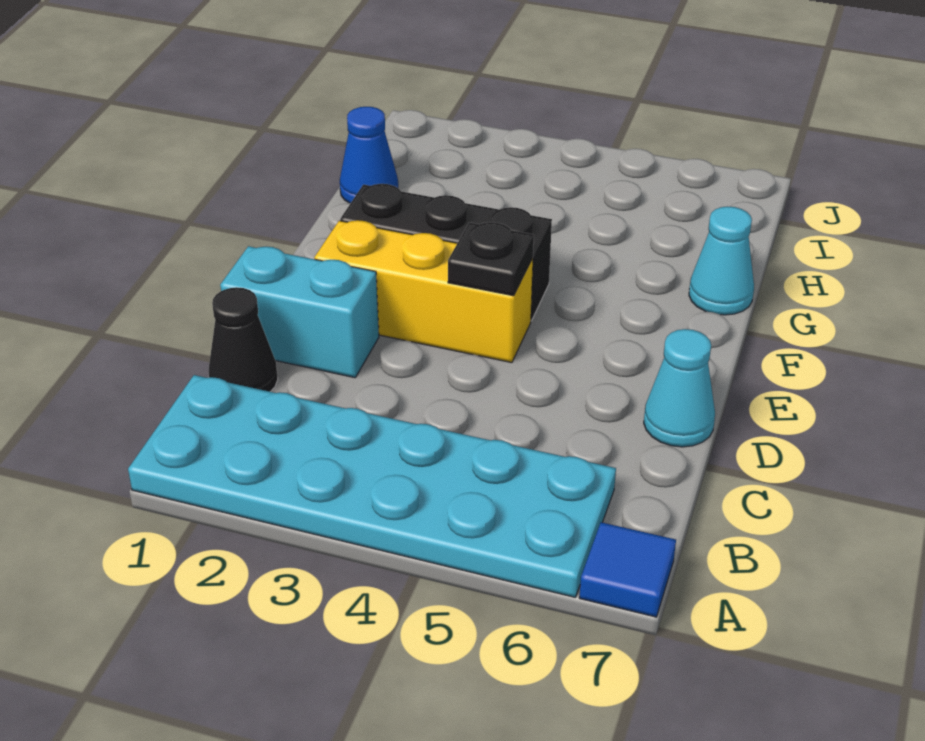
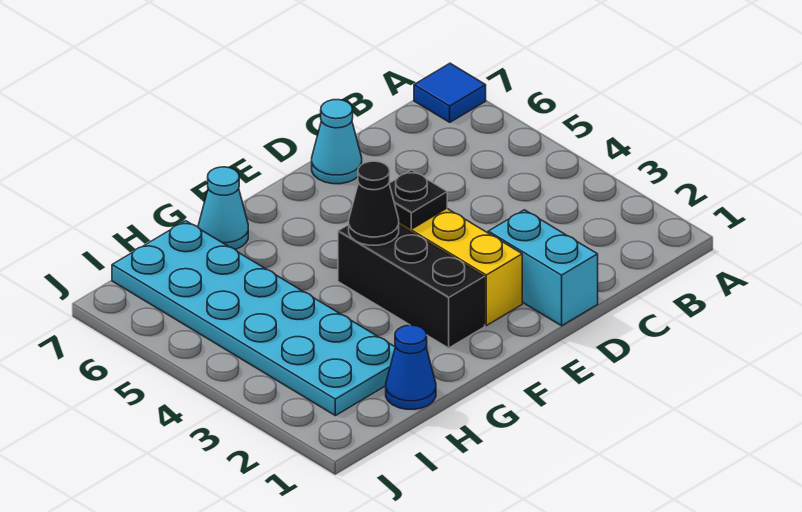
cyan plate A1:B6 level 1 -> cyan plate H2:I7 level 1
black cone C1 level 1 -> black cone F4 level 2

